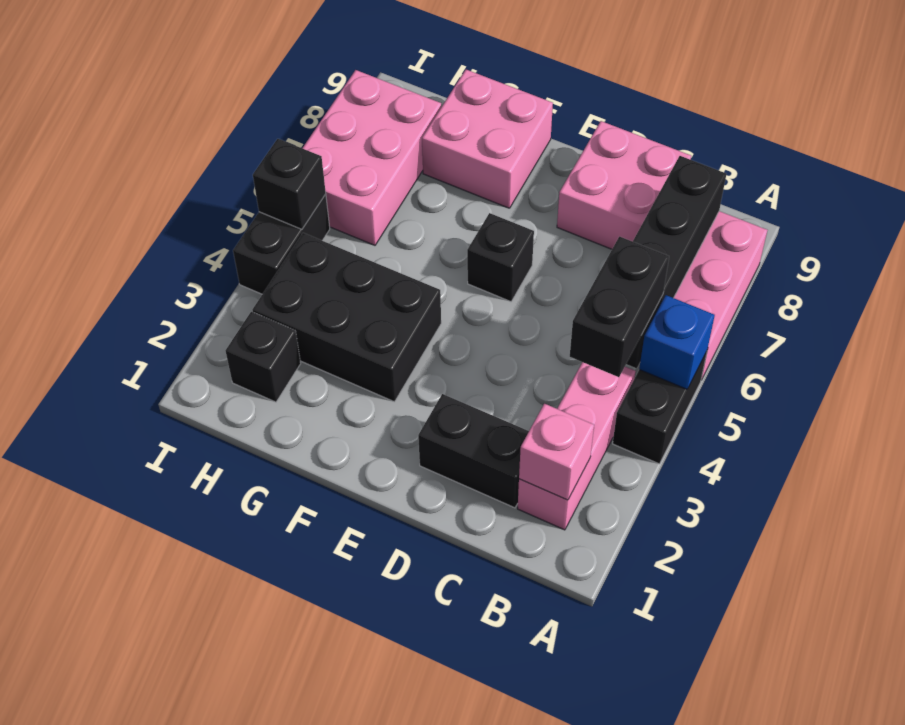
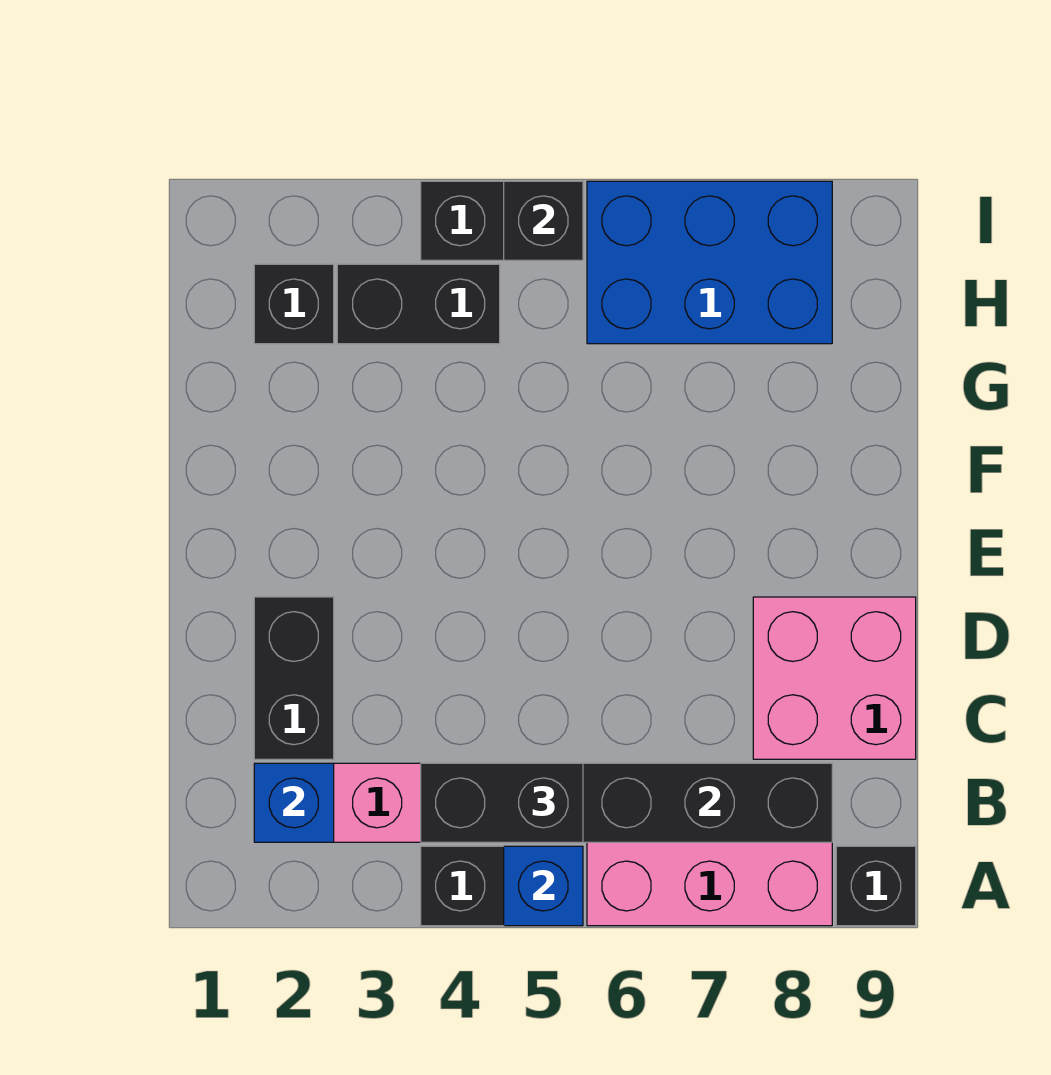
pink brick B2 level 2 -> blue brick B2 level 2
black brick E6 level 1 -> black brick A9 level 1
black brick F3:H4 level 1 -> black brick H3:H4 level 1
pink brick F8:G9 level 1 -> none
pink brick H6:I8 level 1 -> blue brick H6:I8 level 1

